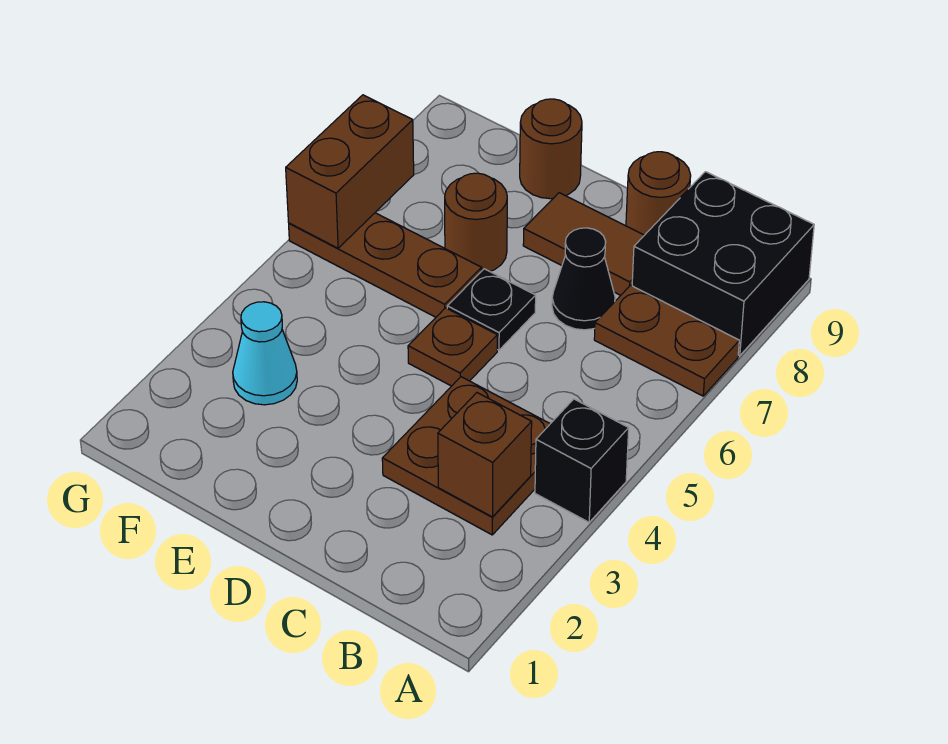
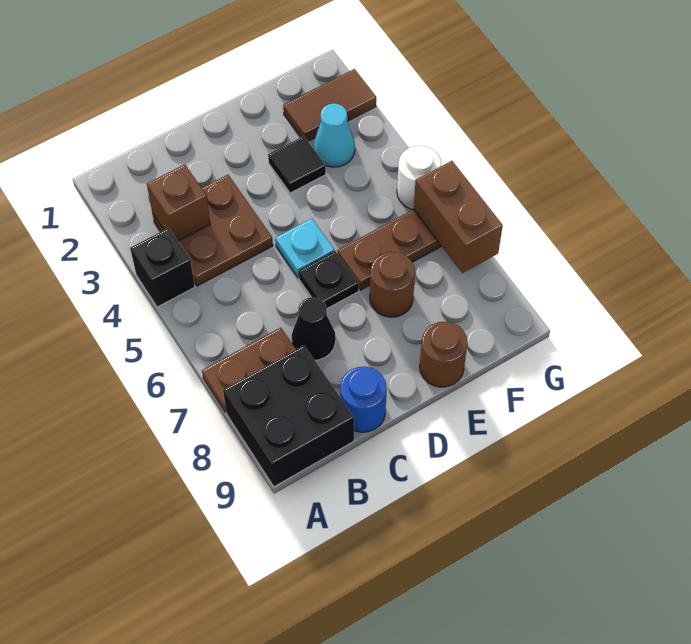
brown tile C8:D8 level 1 -> brown tile F2:G2 level 1
brown round brick C9 level 1 -> blue round brick C9 level 1
brown plate D5 level 1 -> cyan plate D5 level 1
none -> black tile E3 level 1
none -> white round brick G5 level 1

